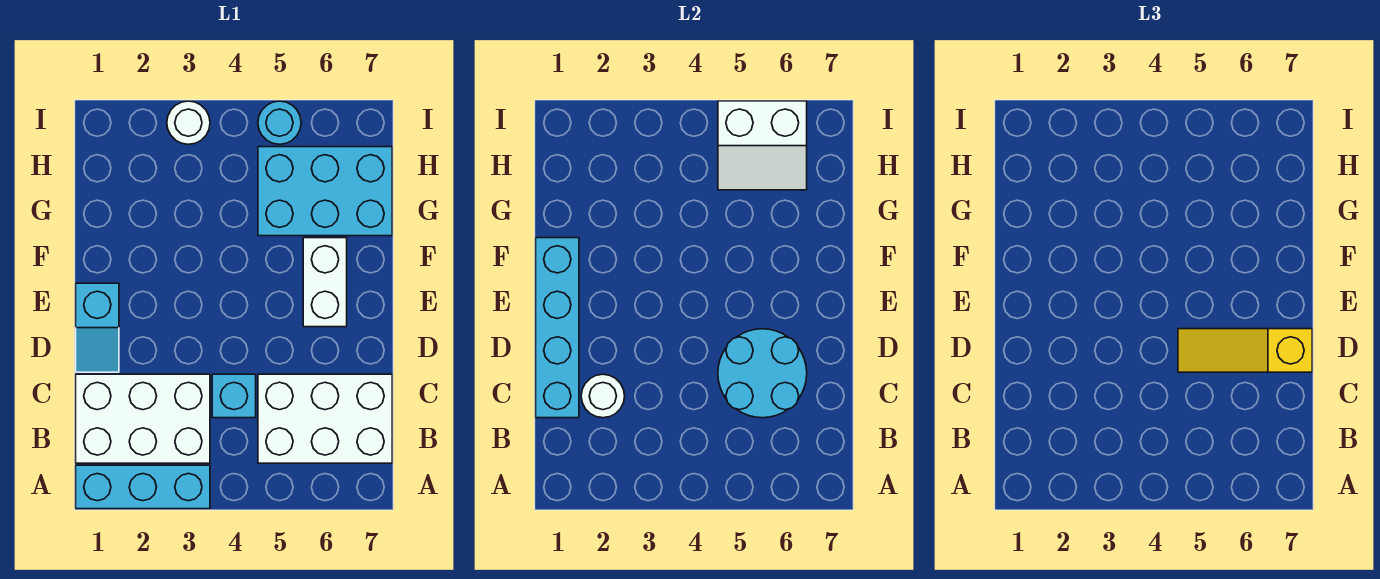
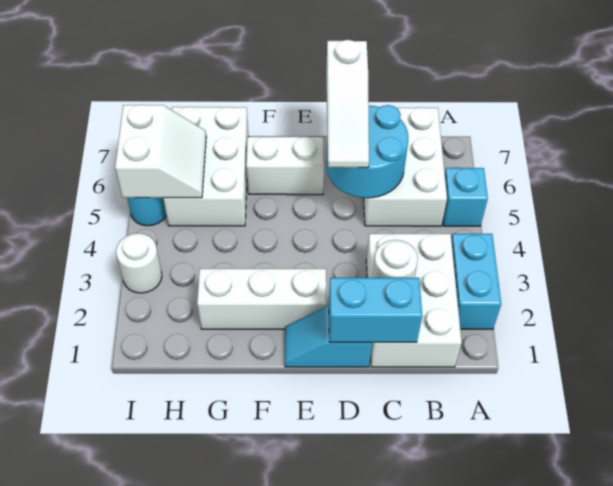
cyan brick A1:A3 level 1 -> cyan brick A2:A3 level 1
cyan brick C1:F1 level 2 -> cyan brick C1:D1 level 2
cyan brick C4 level 1 -> cyan brick A5 level 1
cyan slope D1:E1 level 1 top E -> cyan slope D1:E1 level 1 top D
yellow slope D5:D7 level 3 top 7 -> white slope D5:D7 level 3 top 7
none -> white brick E2:G2 level 1
cyan brick G5:H7 level 1 -> white brick G5:H7 level 1

